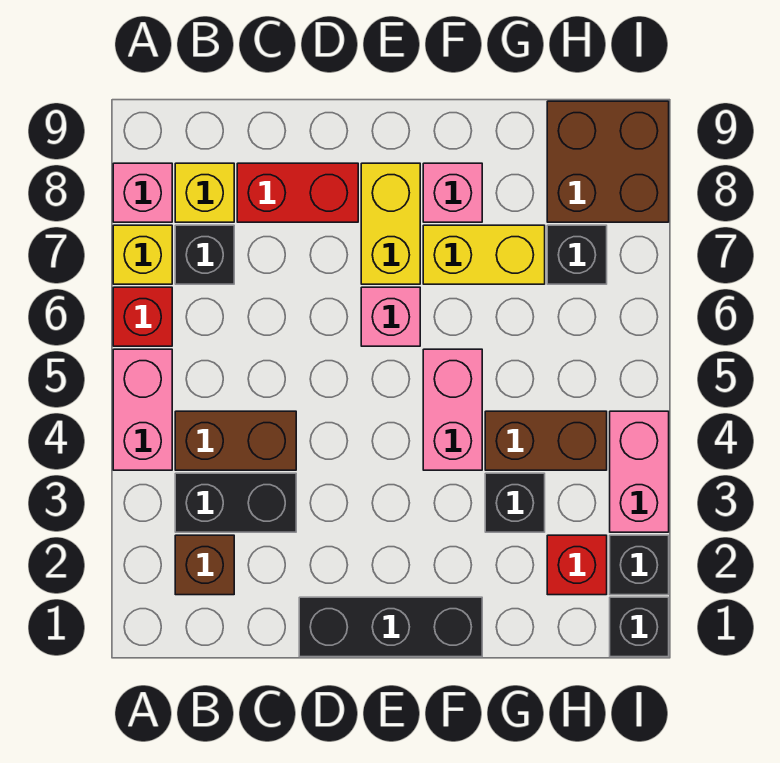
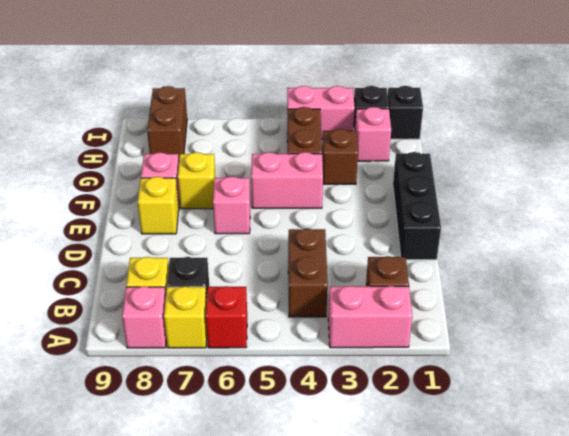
pink brick A4:A5 level 1 -> pink brick A2:A3 level 1
black brick B3:C3 level 1 -> none
red brick C8:D8 level 1 -> none
yellow brick E7:E8 level 1 -> yellow brick E8 level 1
yellow brick F7:G7 level 1 -> yellow brick F7 level 1
black brick G3 level 1 -> brown brick G3 level 1
red brick H2 level 1 -> pink brick H2 level 1
black brick H7 level 1 -> none
brown brick H8:I9 level 1 -> brown brick H8:I8 level 1

